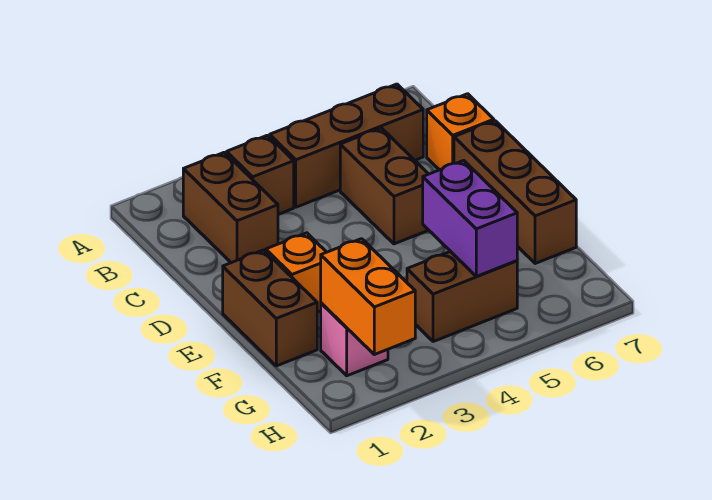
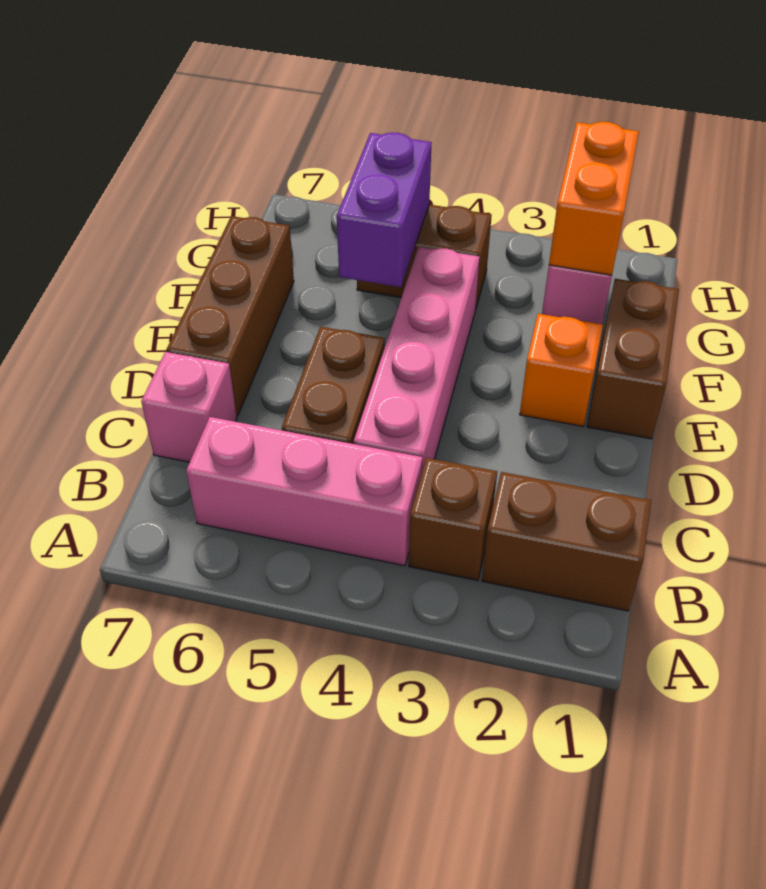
brown brick B2:C2 level 1 -> brown brick B1:B2 level 1
brown brick B4:B6 level 1 -> pink brick B4:B6 level 1
none -> pink brick C4:F4 level 1
orange brick C7 level 1 -> pink brick C7 level 1

